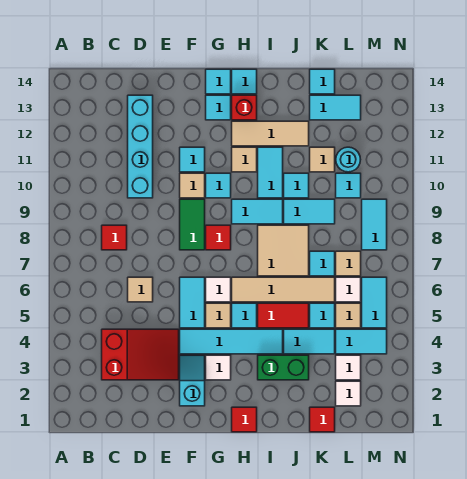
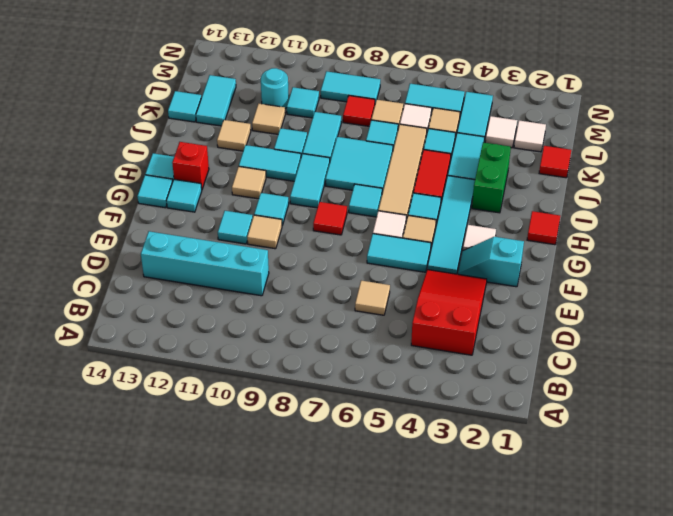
red tile C8 level 1 -> red tile L8 level 1
green tile F8:F9 level 1 -> none
none -> cyan tile H7 level 1
tan tile H12:J12 level 1 -> tan tile J12 level 1
tan tile I7:J8 level 1 -> cyan tile I7:J8 level 1

